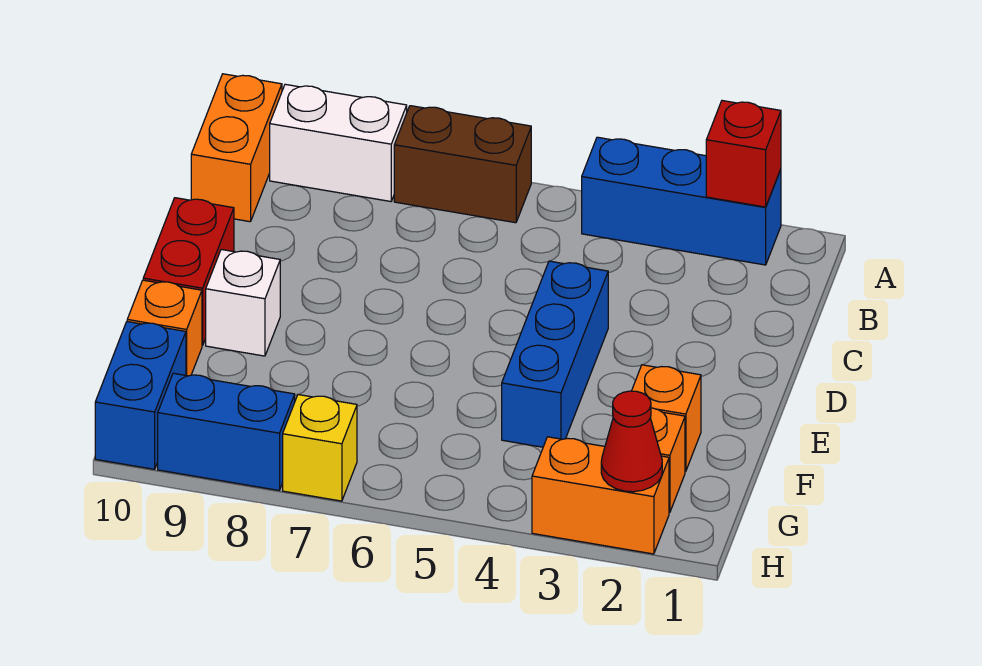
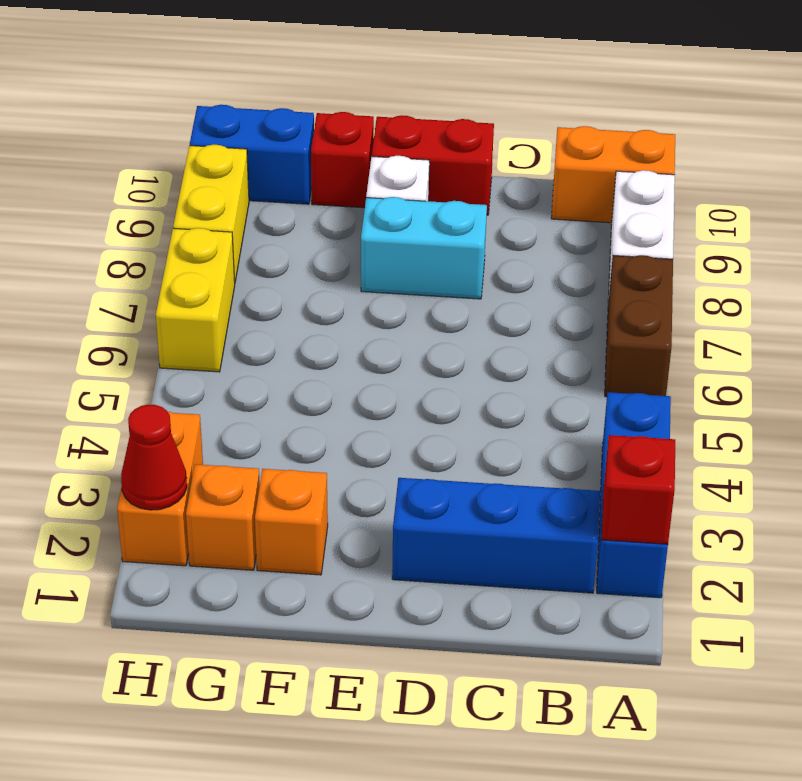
blue brick D4:F4 level 1 -> blue brick B2:D2 level 1
none -> cyan brick D8:E8 level 1
orange brick F10 level 1 -> red brick F10 level 1
yellow brick H7 level 1 -> yellow brick H6:H7 level 1
blue brick H8:H9 level 1 -> yellow brick H8:H9 level 1

